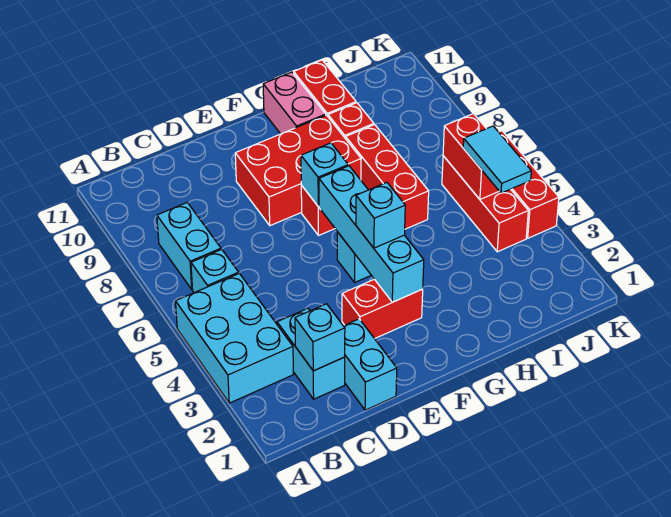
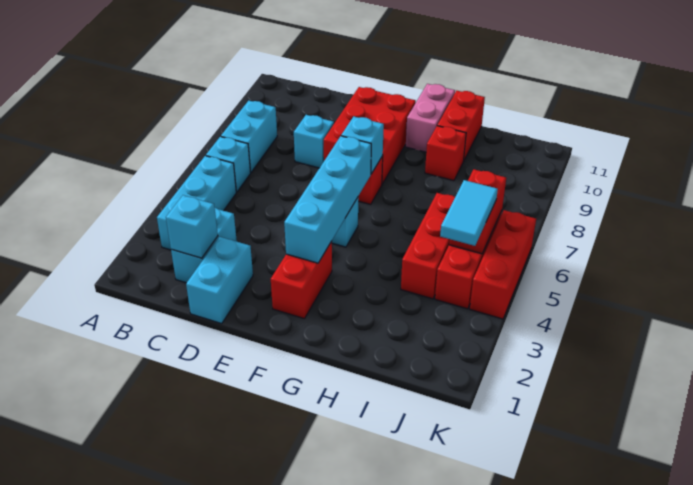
cyan brick A3:B5 level 1 -> cyan brick B3:B5 level 1
red brick E3:F3 level 1 -> red brick F2:F3 level 1
red brick E8:G9 level 1 -> red brick E8:F10 level 1
cyan brick F4 level 3 -> cyan brick D8 level 1
red brick H6:H8 level 1 -> red brick I4:I6 level 1

